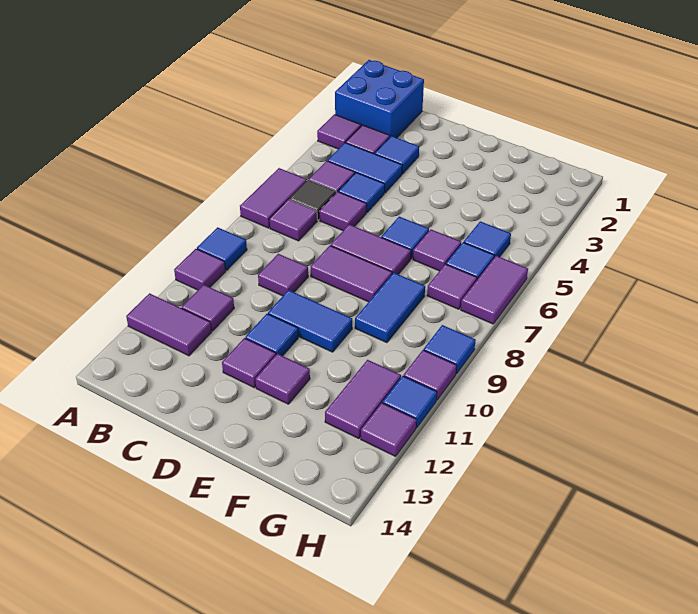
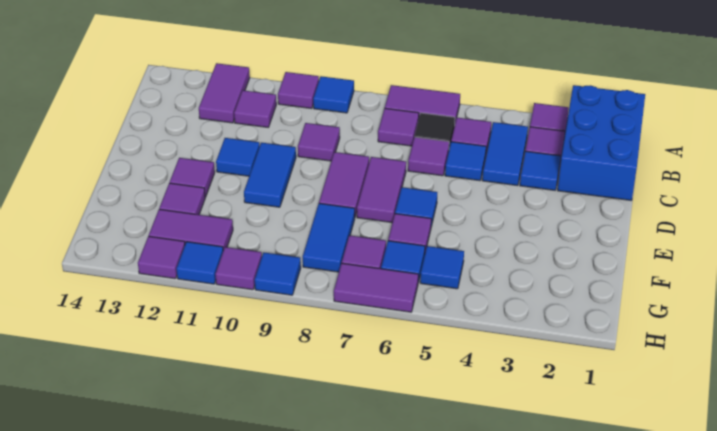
blue brick A1:B2 level 1 -> blue brick A1:C2 level 1
purple tile D12 level 1 -> purple tile F12 level 1
blue tile F8:F9 level 1 -> blue tile F8:G8 level 1

